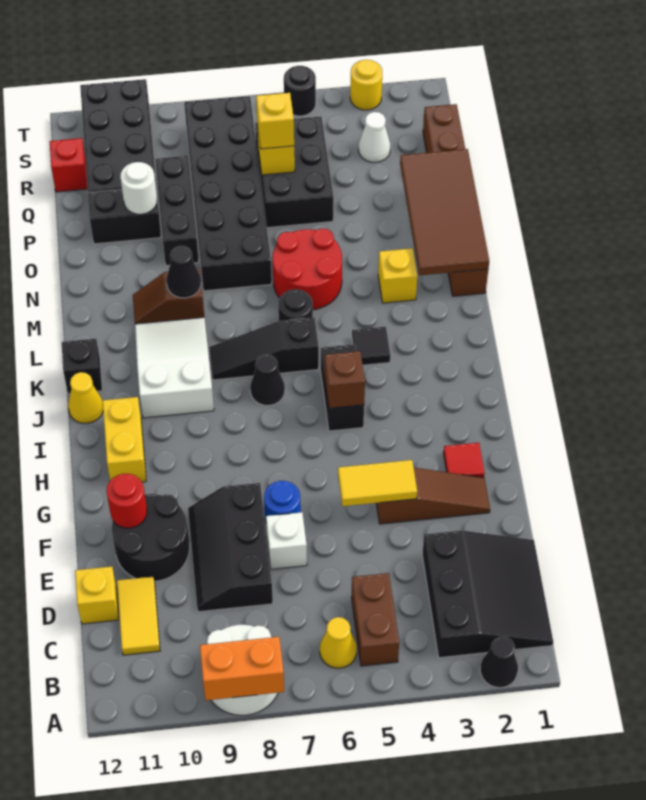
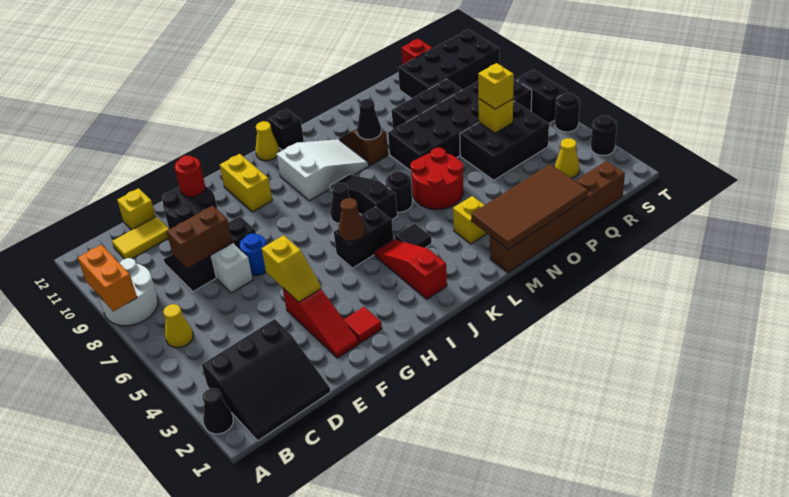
brown brick B5:C5 level 1 -> brown brick D8:E8 level 2
brown slope F2:F4 level 1 top 4 -> red slope F2:F4 level 1 top 4
yellow tile F4:F5 level 2 -> yellow slope F4:F5 level 2 top 5
yellow brick H11:I11 level 1 -> yellow brick H10:H11 level 1
brown brick I5 level 2 -> brown cone I5 level 2
none -> red slope J2:J4 level 1 top 2
black brick P10:P11 level 1 -> black brick T6:T7 level 1
white round brick P10 level 2 -> none
white cone R3 level 1 -> yellow cone R3 level 1
yellow round brick T3 level 1 -> black round brick T3 level 1

